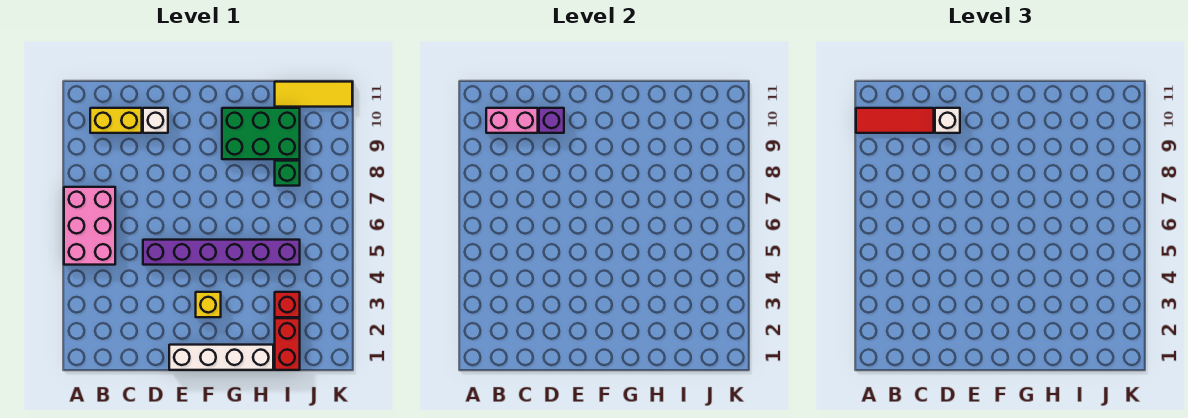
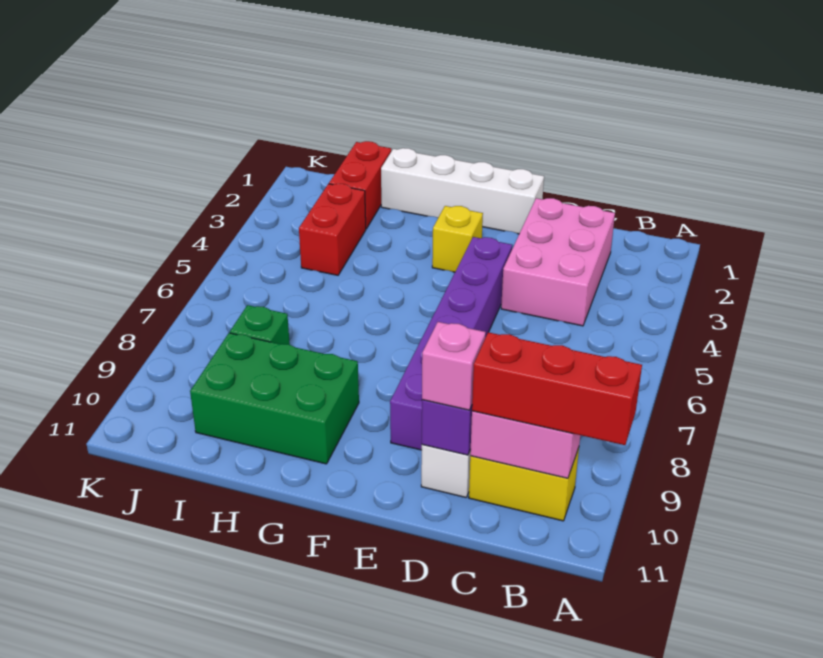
pink brick A5:B7 level 1 -> pink brick C2:D4 level 1
red tile A10:C10 level 3 -> red brick A10:C10 level 3
purple brick D5:I5 level 1 -> purple brick E4:E9 level 1
white brick D10 level 3 -> pink brick D10 level 3
red brick I3 level 1 -> red brick I3:I4 level 1
yellow tile I11:K11 level 1 -> none

